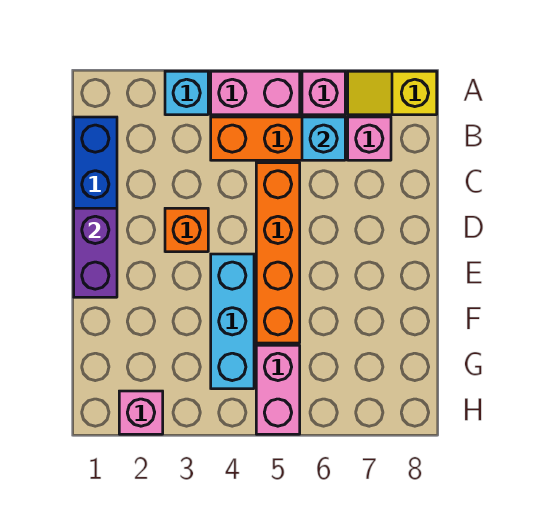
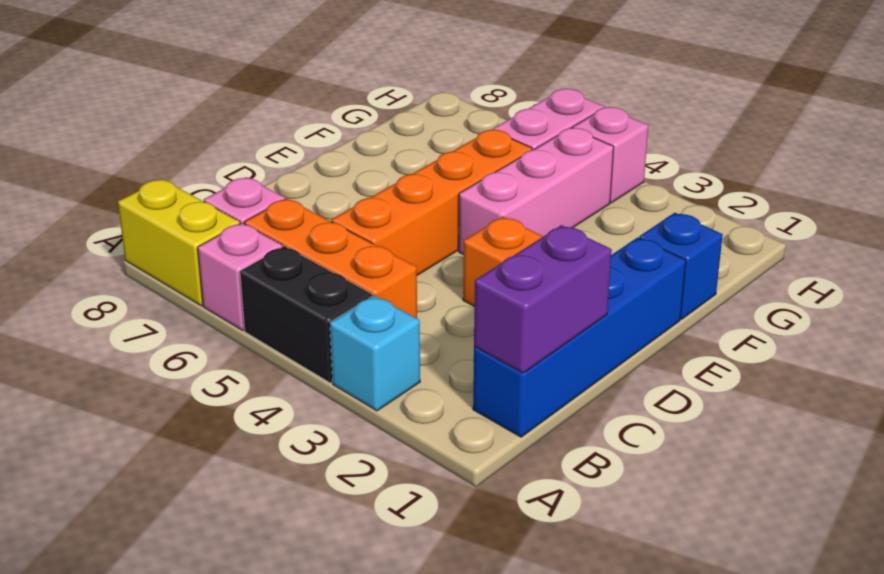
pink brick A4:A5 level 1 -> black brick A4:A5 level 1
yellow slope A7:A8 level 1 top 8 -> yellow brick A7:A8 level 1
cyan brick B6 level 2 -> none
purple brick D1:E1 level 2 -> purple brick B1:C1 level 2
cyan brick E4:G4 level 1 -> pink brick E4:G4 level 1
none -> blue brick F1 level 1
pink brick H2 level 1 -> pink brick H4 level 1

